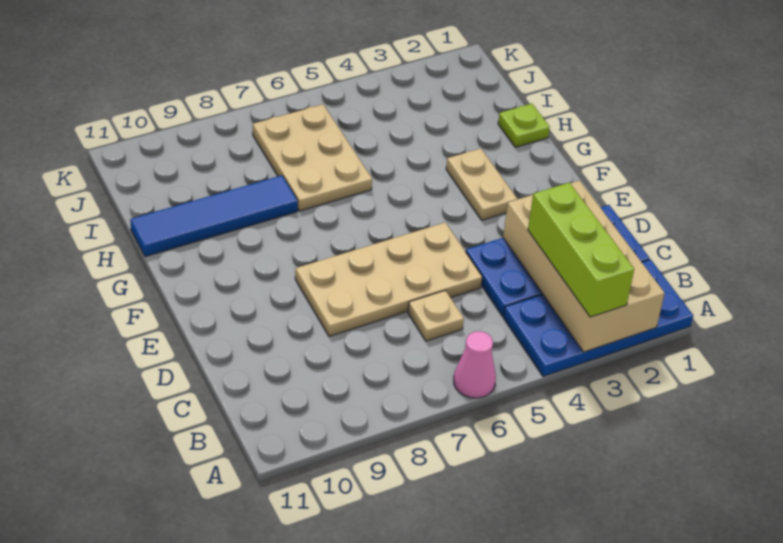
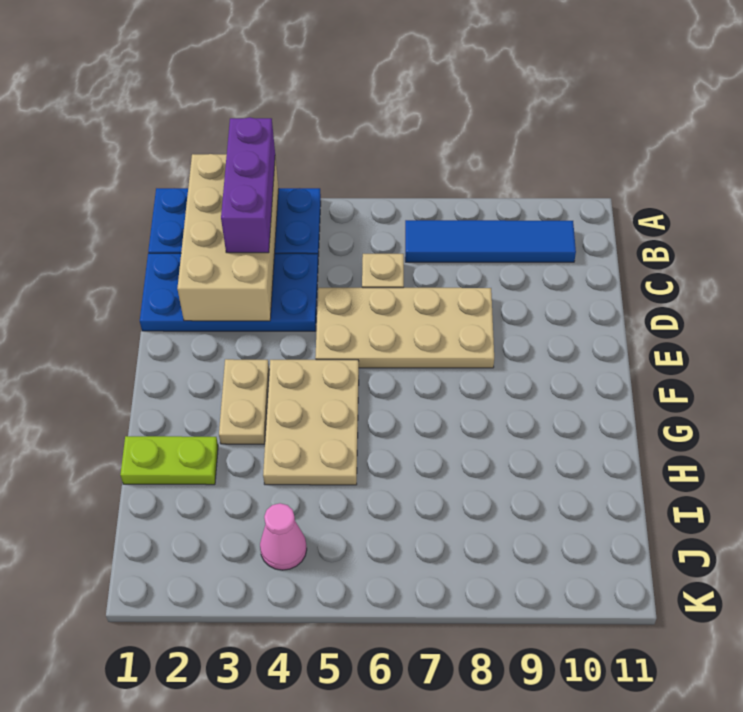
lime brick A3:C3 level 3 -> purple brick A3:C3 level 3
pink cone A6 level 1 -> pink cone J4 level 1
lime plate H1 level 1 -> lime plate H1:H2 level 1
tan plate H6:J7 level 1 -> tan plate F4:H5 level 1
blue tile H8:H11 level 1 -> blue tile B7:B10 level 1

